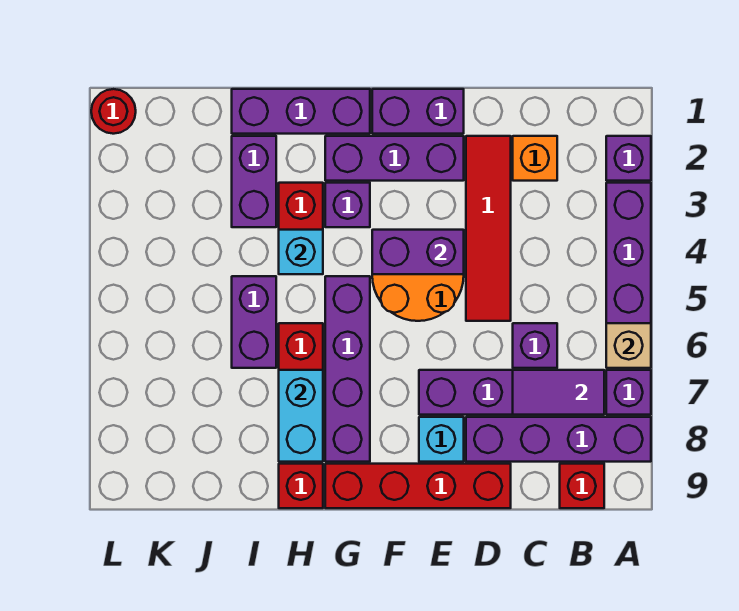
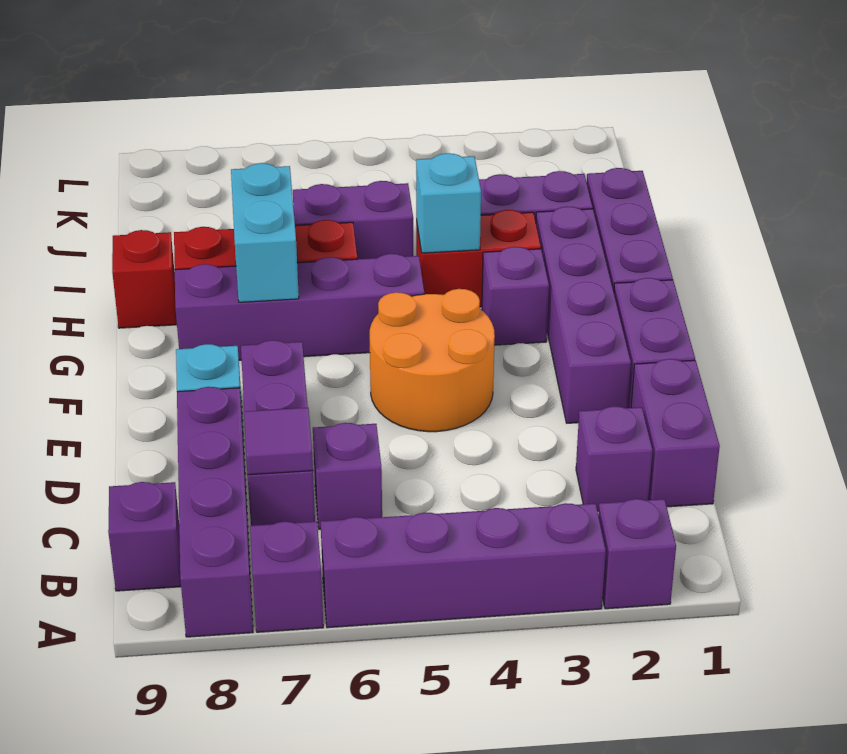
tan brick A6 level 2 -> none
purple tile B7:C7 level 2 -> purple tile C7 level 2
red brick B9 level 1 -> purple brick B9 level 1
orange brick C2 level 1 -> purple brick C2 level 1
red tile D2:D5 level 1 -> none
red brick D9:G9 level 1 -> none
purple brick E2:G2 level 1 -> purple brick E2:H2 level 1
purple brick E4:F4 level 2 -> purple brick C1:D1 level 1
cyan brick H7:H8 level 2 -> cyan brick G7:H7 level 2
red round brick L1 level 1 -> none

